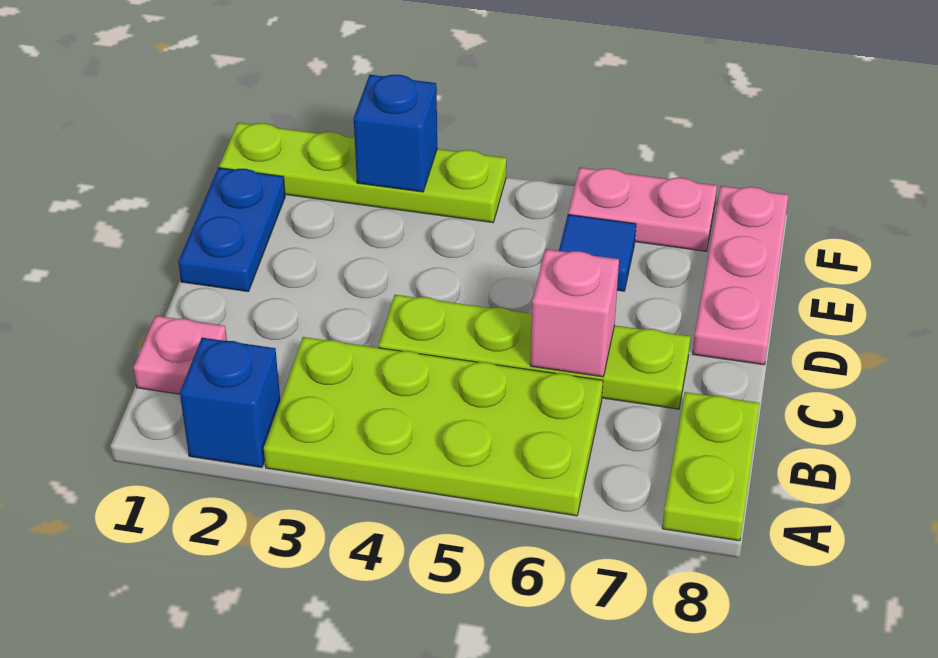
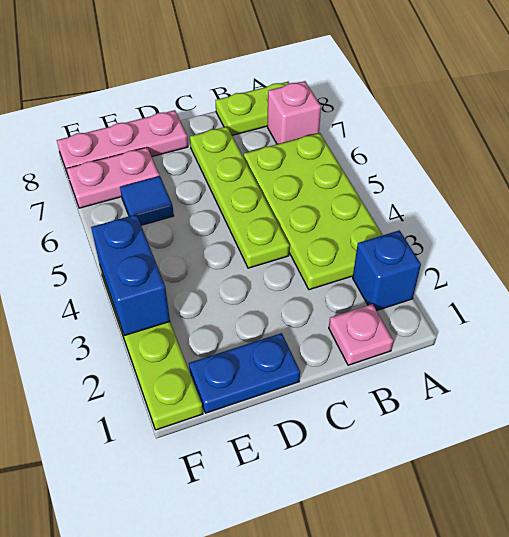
pink brick C6 level 2 -> pink brick A7 level 1
blue brick F3 level 2 -> blue brick F3:F4 level 2
pink plate F6:F7 level 1 -> pink plate E7:F7 level 1

